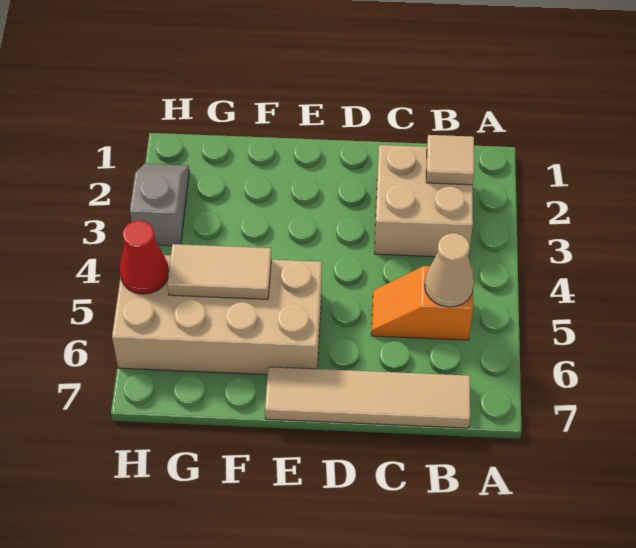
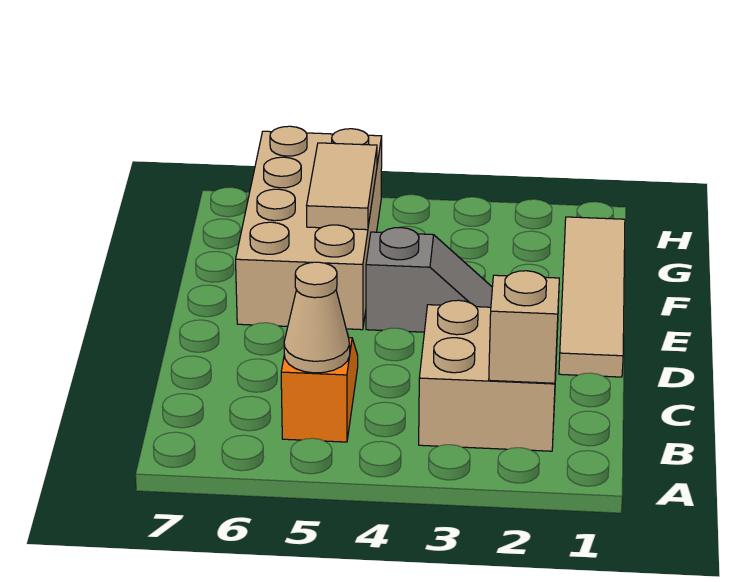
tan tile B2 level 2 -> tan brick B2 level 2
tan tile B7:E7 level 1 -> tan tile D1:G1 level 1
grey slope H2:H3 level 1 top 3 -> grey slope E3:E4 level 1 top 4
red cone H5 level 2 -> none

